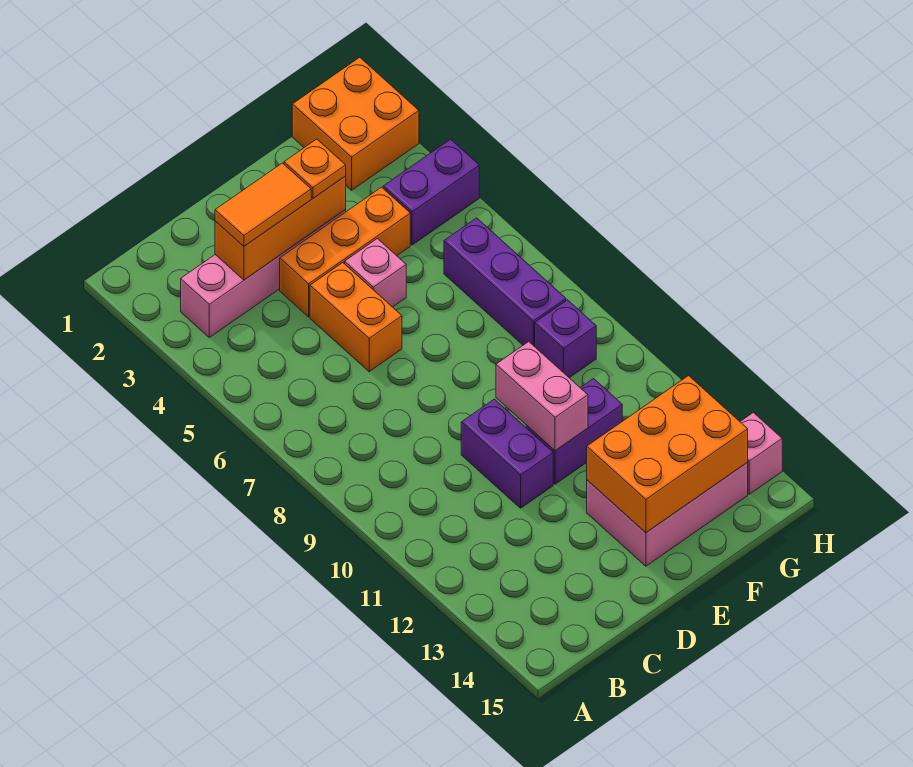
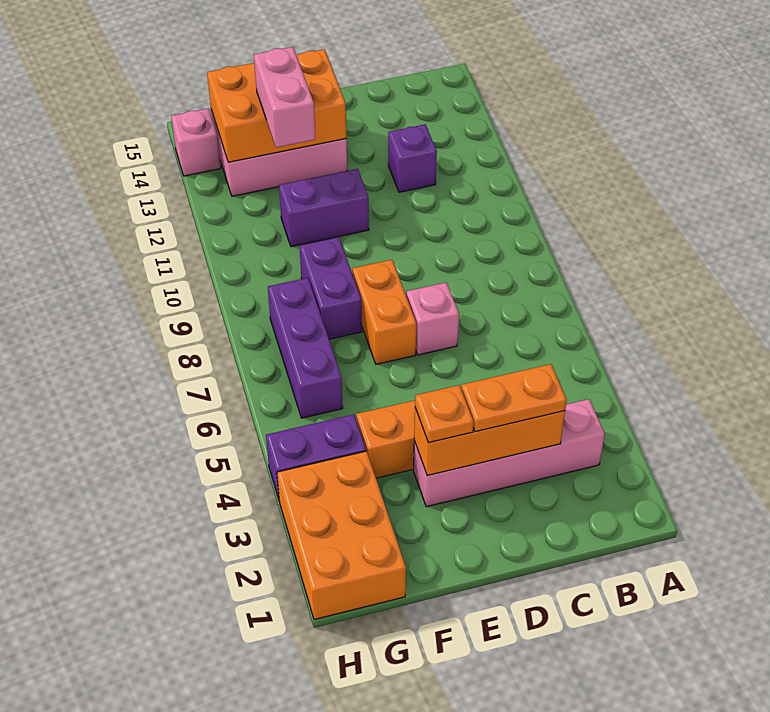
orange tile C3:D3 level 3 -> orange plate C3:D3 level 3
orange brick D5:D6 level 1 -> orange brick E7:E8 level 1
purple brick D10:D11 level 1 -> purple brick F8:F9 level 1
pink brick E5 level 1 -> pink brick D7 level 1
pink brick E10:E11 level 2 -> pink brick F12:F13 level 3
orange brick G1:H2 level 1 -> orange brick G1:H3 level 1
purple brick G9 level 1 -> purple brick C12 level 1

